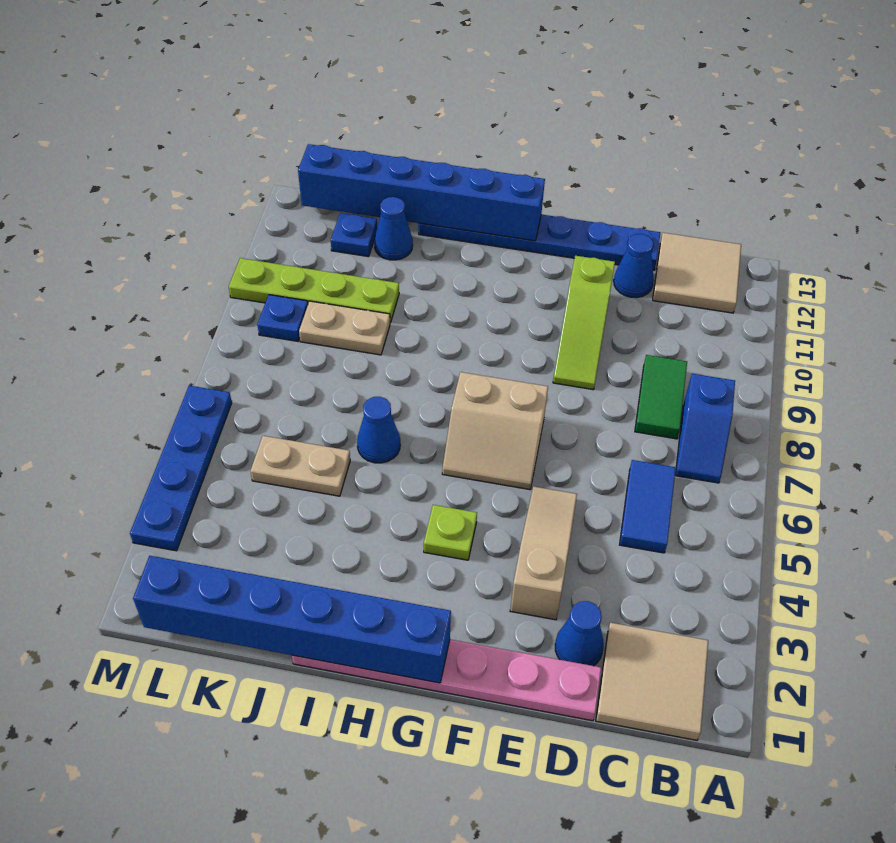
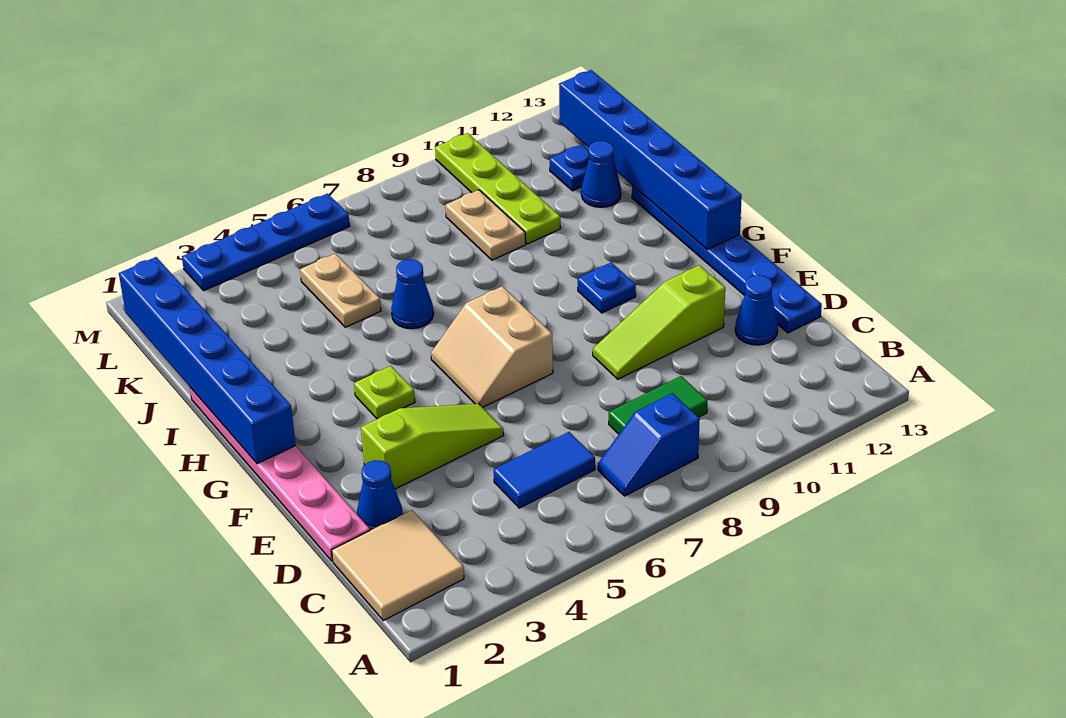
tan tile B12:C13 level 1 -> none
tan slope E3:E5 level 1 top 3 -> lime slope E3:E5 level 1 top 3
blue plate L9 level 1 -> blue plate G10 level 1

